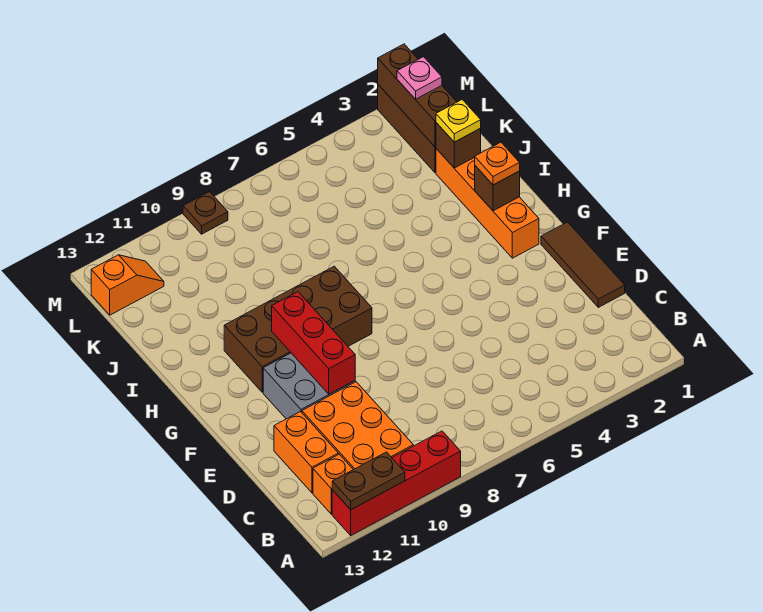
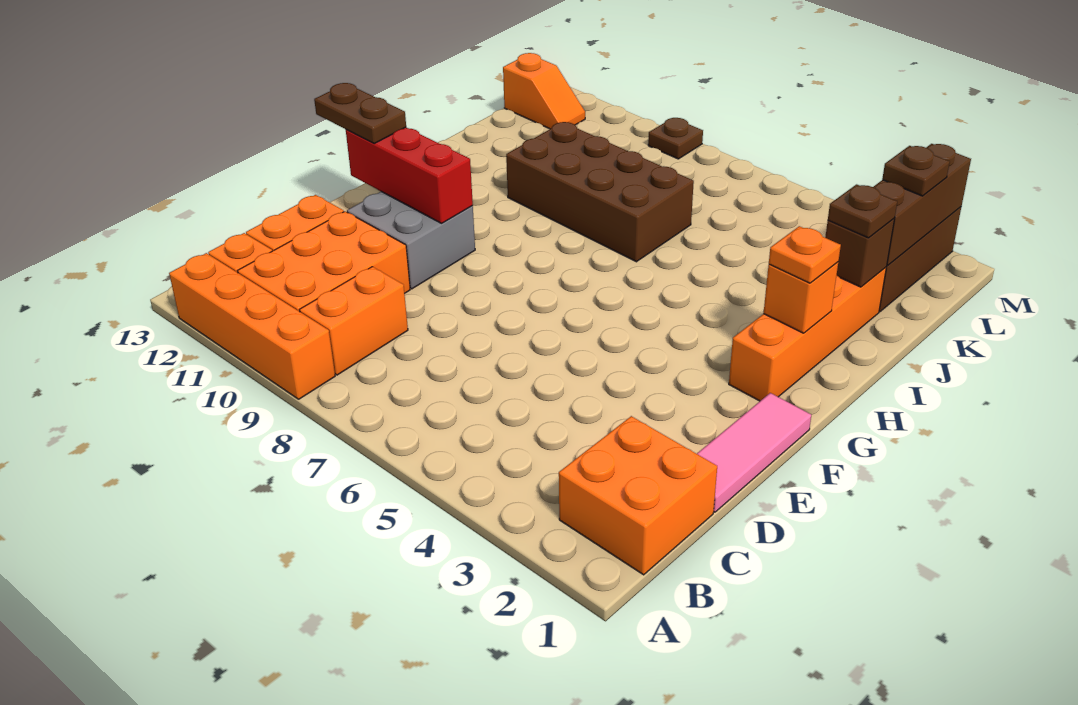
red brick A9:A12 level 1 -> orange brick A9:A12 level 1
brown plate A11:A12 level 2 -> brown plate F12:F13 level 3
none -> orange brick B1:C2 level 1
none -> orange brick B9:C9 level 1
brown tile D1:F1 level 1 -> pink tile D1:F1 level 1
red brick E10:G10 level 2 -> red brick F10:F12 level 2
brown brick G8:H11 level 1 -> brown brick I7:J10 level 1
brown brick H2 level 2 -> orange brick H2 level 2
yellow plate J2 level 3 -> brown plate J2 level 3
pink plate L2 level 3 -> brown plate L2 level 3

